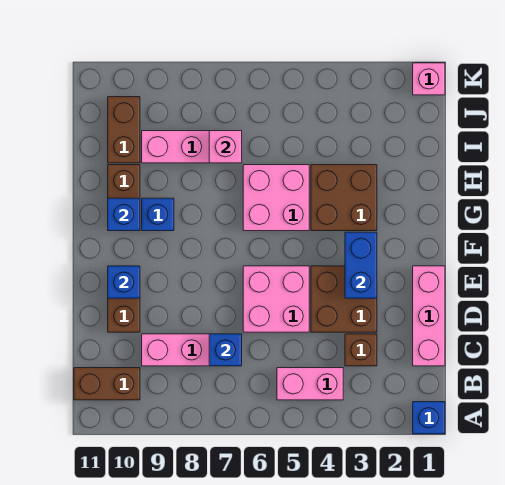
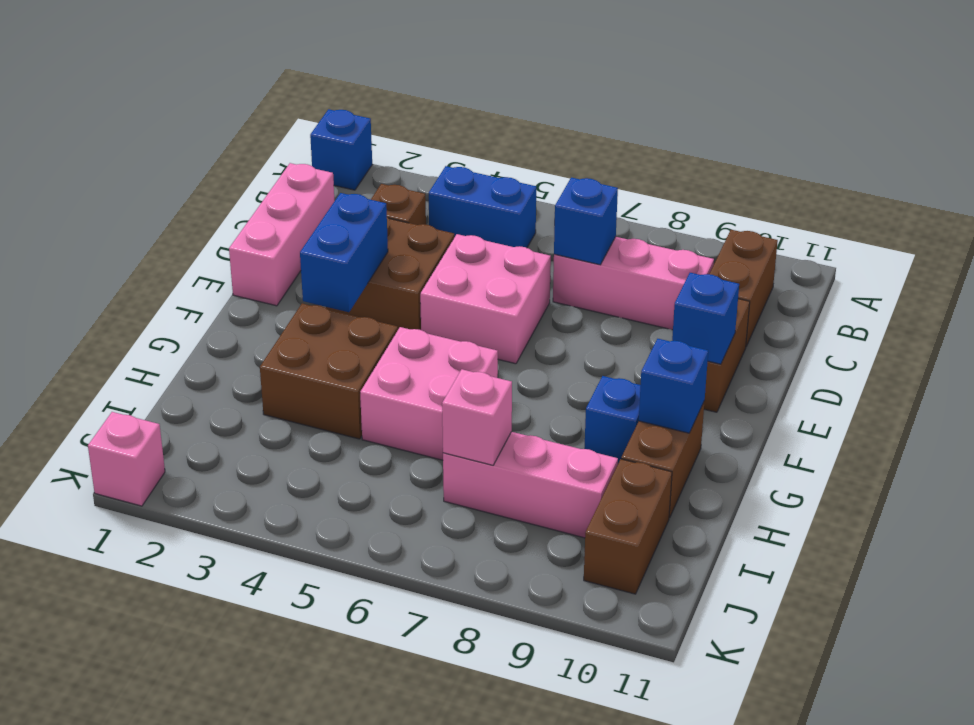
pink brick B4:B5 level 1 -> blue brick B4:B5 level 1
brown brick B10:B11 level 1 -> brown brick B10:C10 level 1

